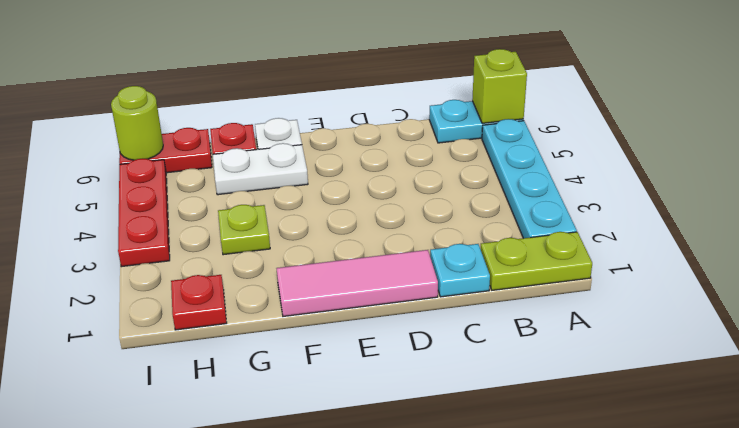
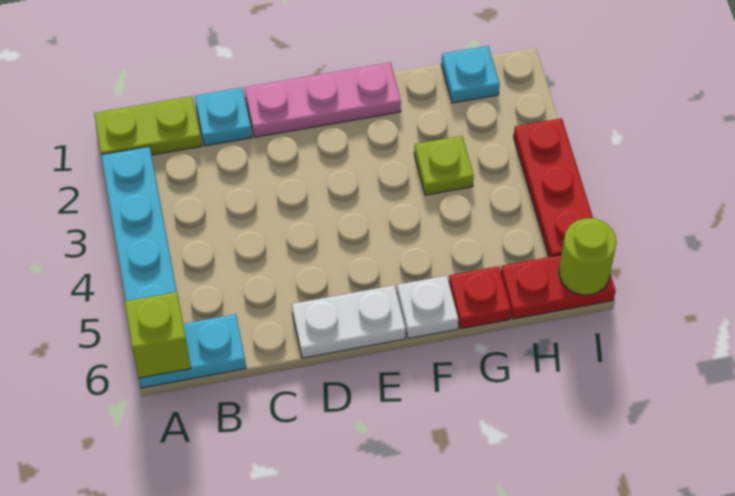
pink tile D1:F1 level 1 -> pink plate D1:F1 level 1
white plate F5:G5 level 1 -> white plate D6:E6 level 1
red plate H1 level 1 -> cyan plate H1 level 1

